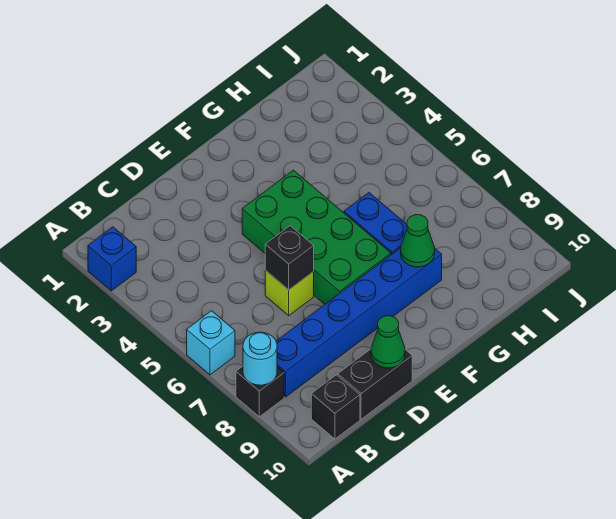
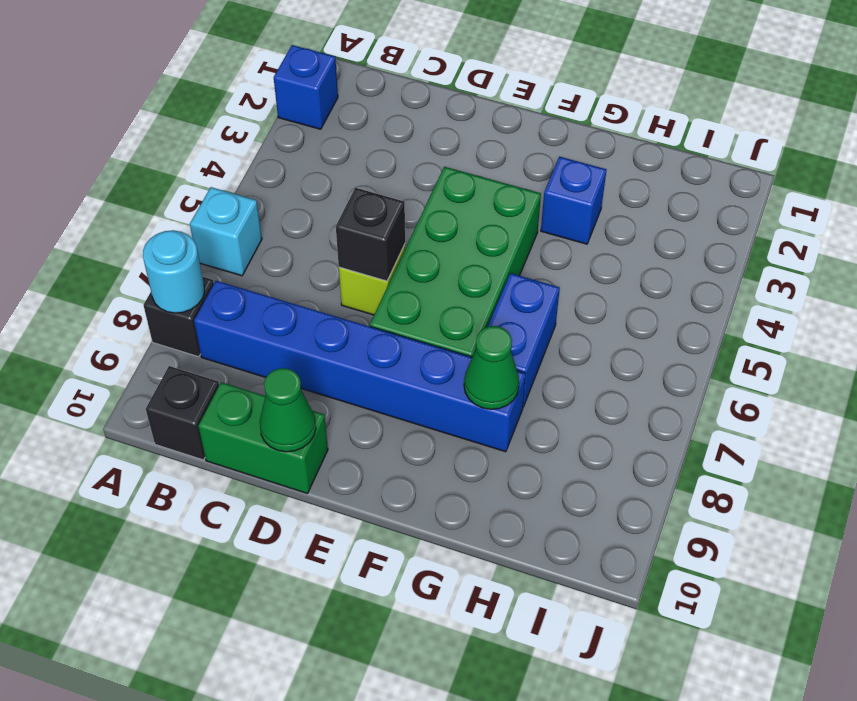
black brick C10:D10 level 1 -> green brick C10:D10 level 1
none -> blue brick G3 level 1

